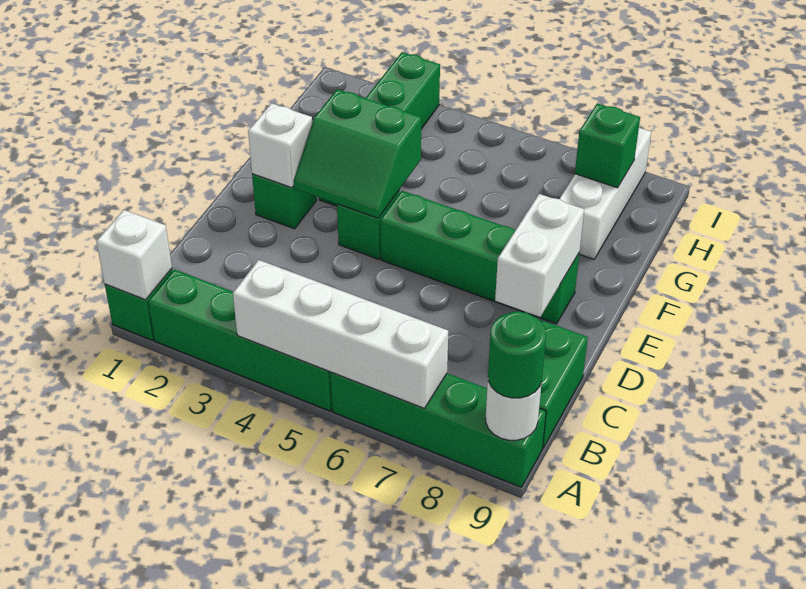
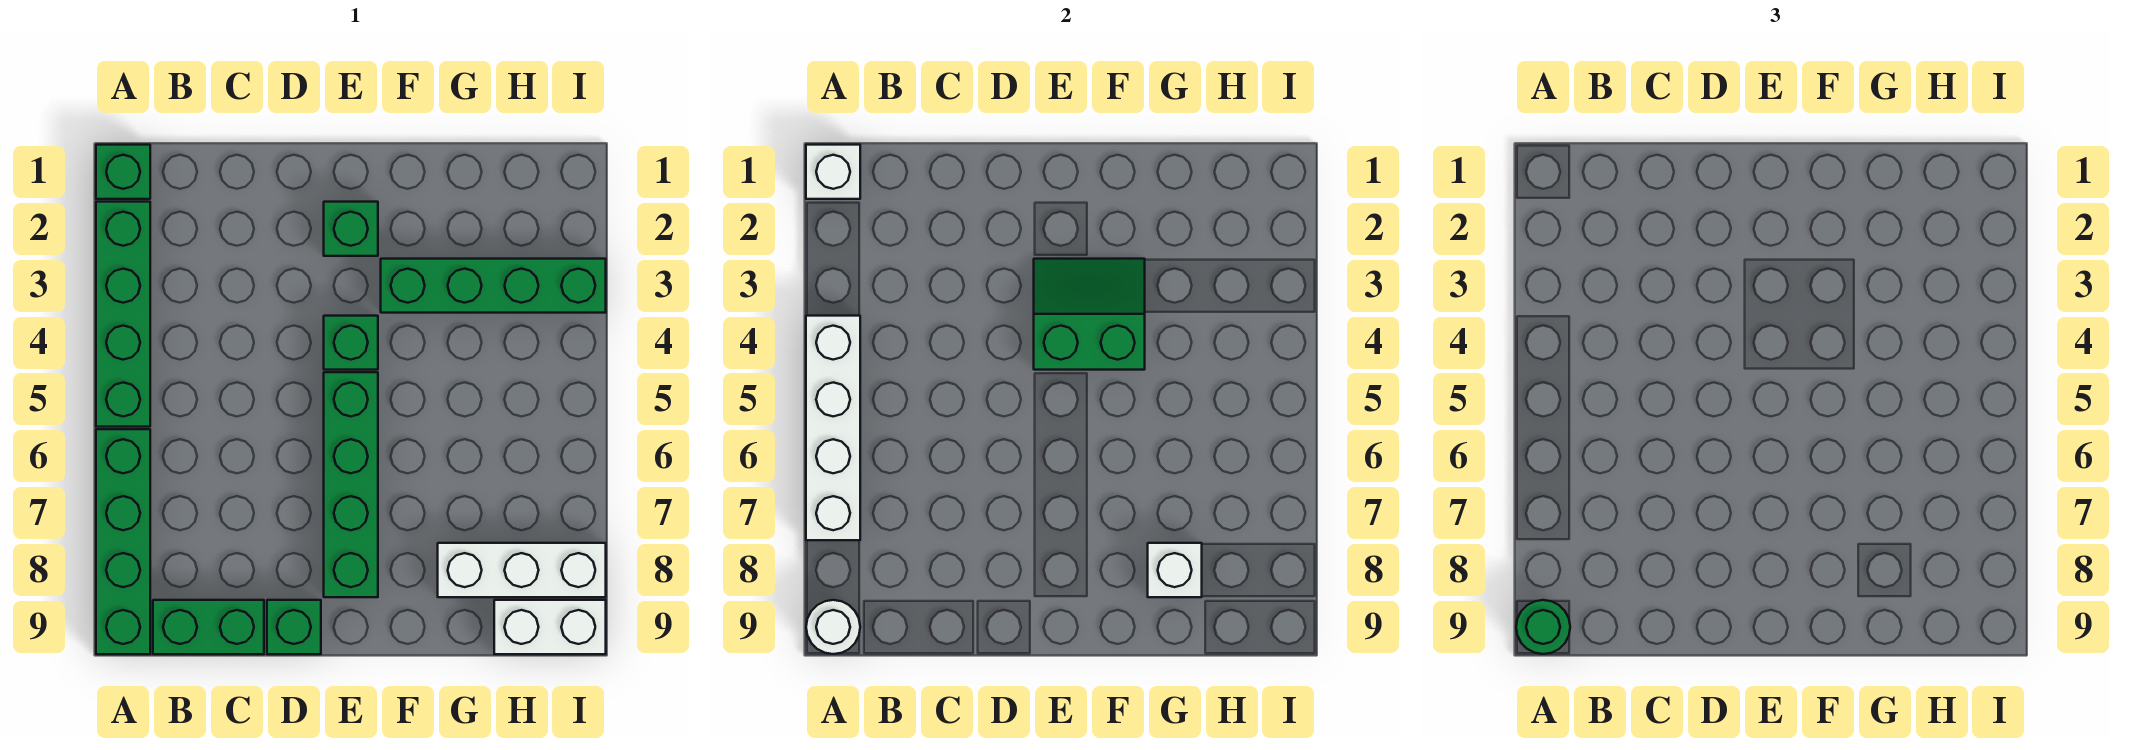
white brick D8:E8 level 2 -> white brick H9:I9 level 1
white brick E2 level 2 -> white brick G8 level 2
green slope E3:F4 level 2 top F -> green slope E3:F4 level 2 top 4
green brick H8 level 2 -> green brick D9 level 1

